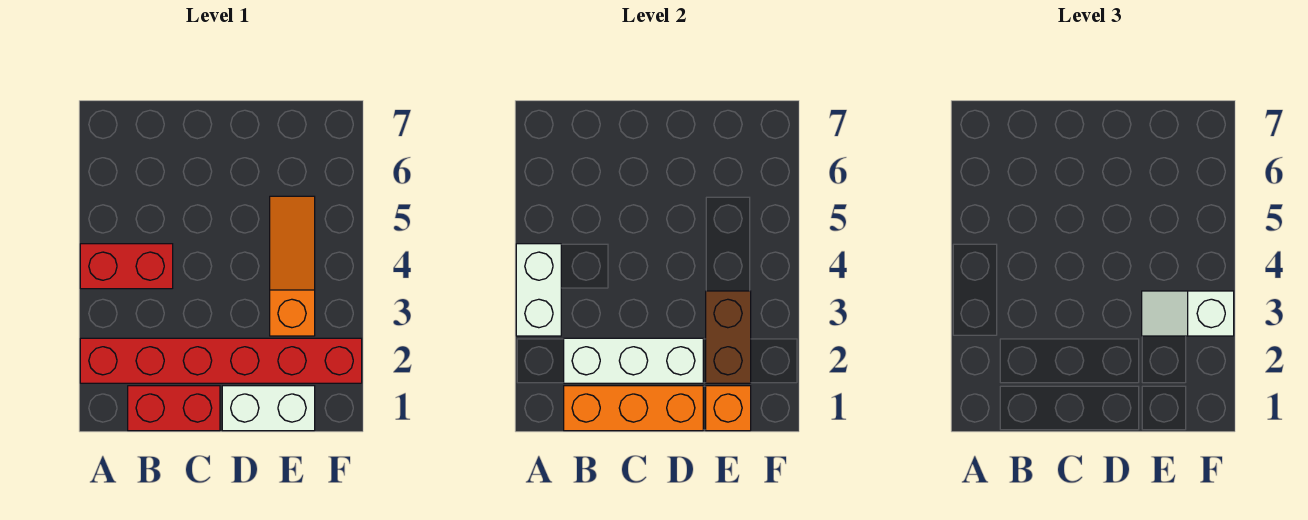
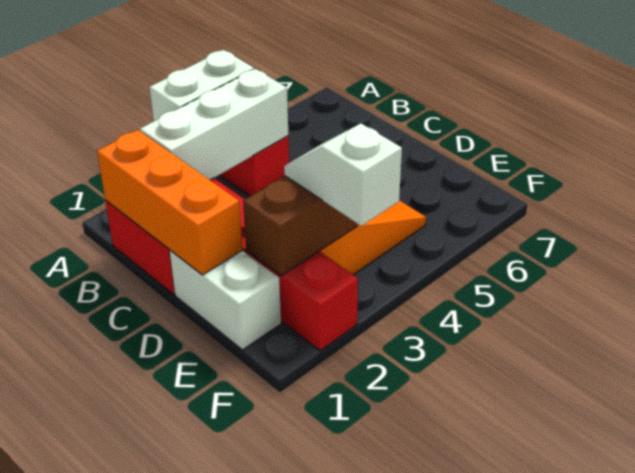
white brick B2:D2 level 2 -> white brick B2:B4 level 2
orange brick E1 level 2 -> none

